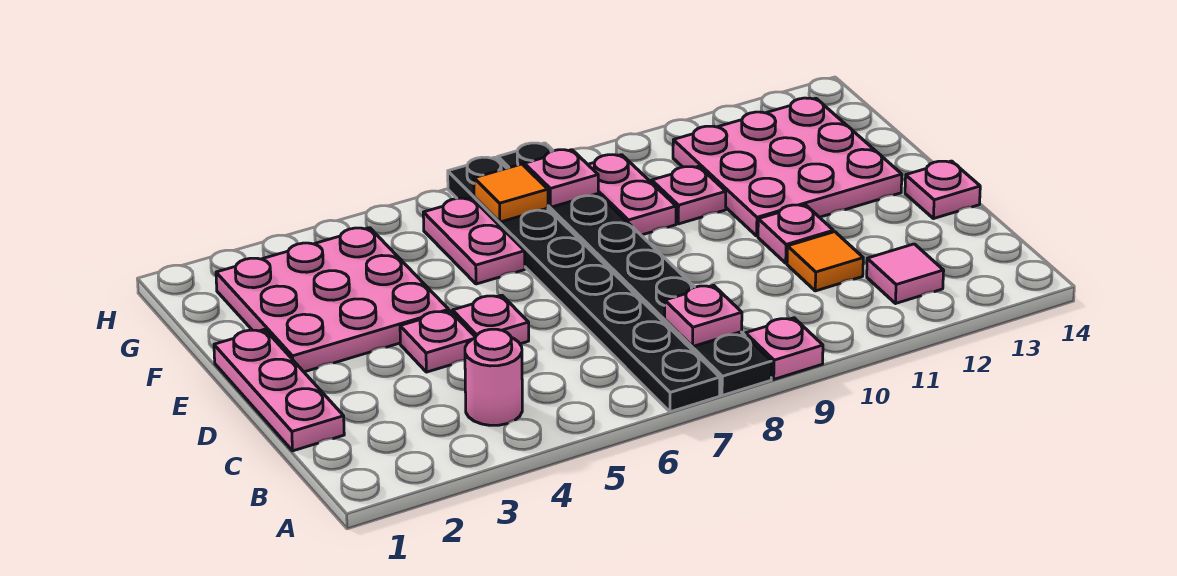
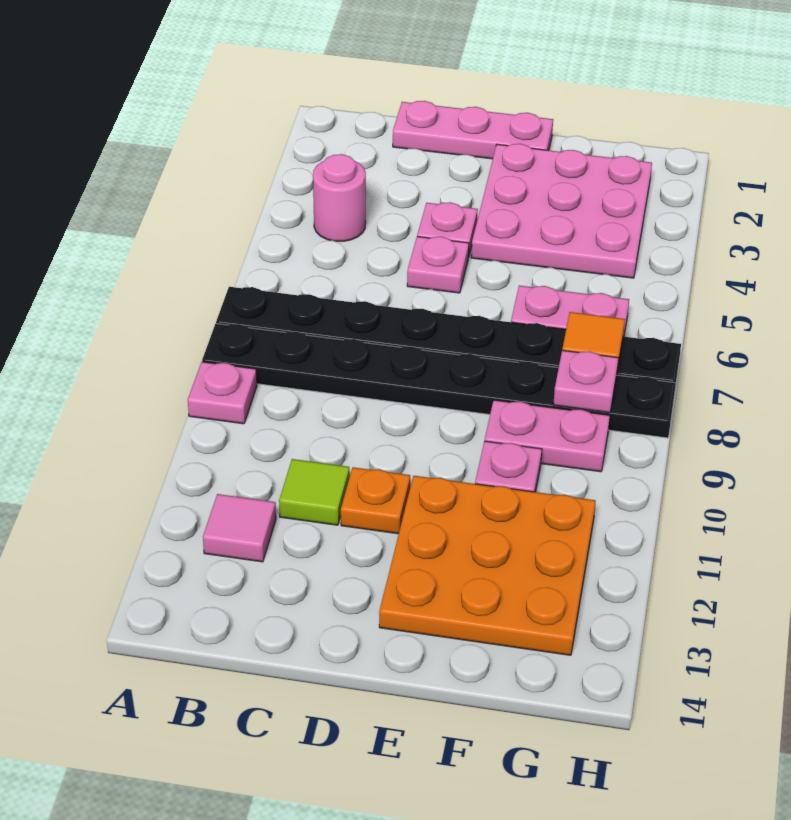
pink plate B8 level 2 -> none
orange tile C11 level 1 -> lime tile C11 level 1
pink plate D11 level 1 -> orange plate D11 level 1
pink plate D14 level 1 -> none
pink plate E11:G13 level 1 -> orange plate E11:G13 level 1

